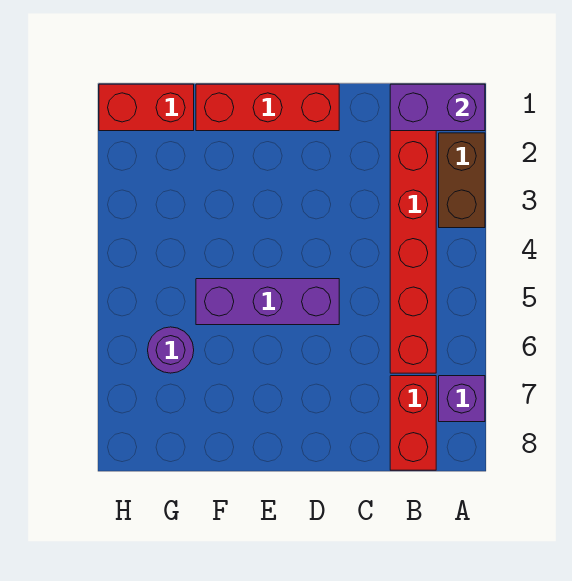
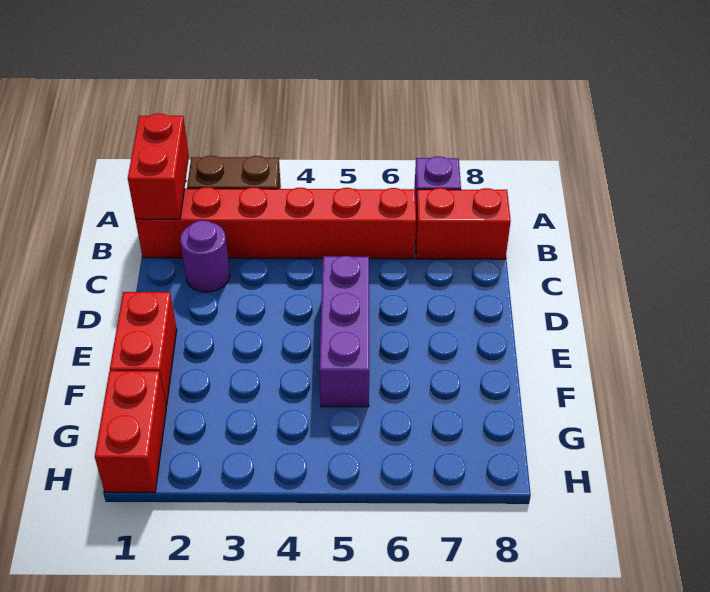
purple brick A1:B1 level 2 -> red brick A1:B1 level 2
red brick D1:F1 level 1 -> red brick E1:F1 level 1
purple round brick G6 level 1 -> purple round brick C2 level 1

